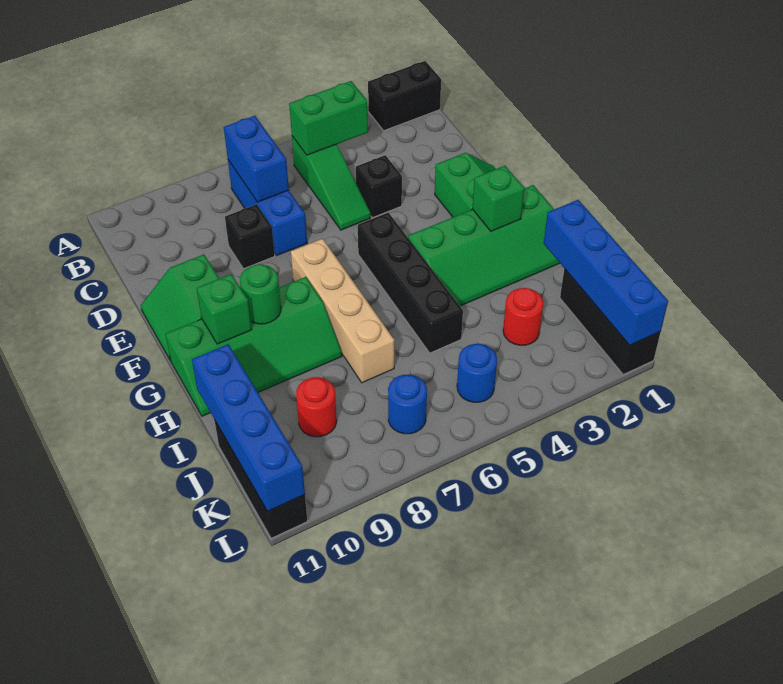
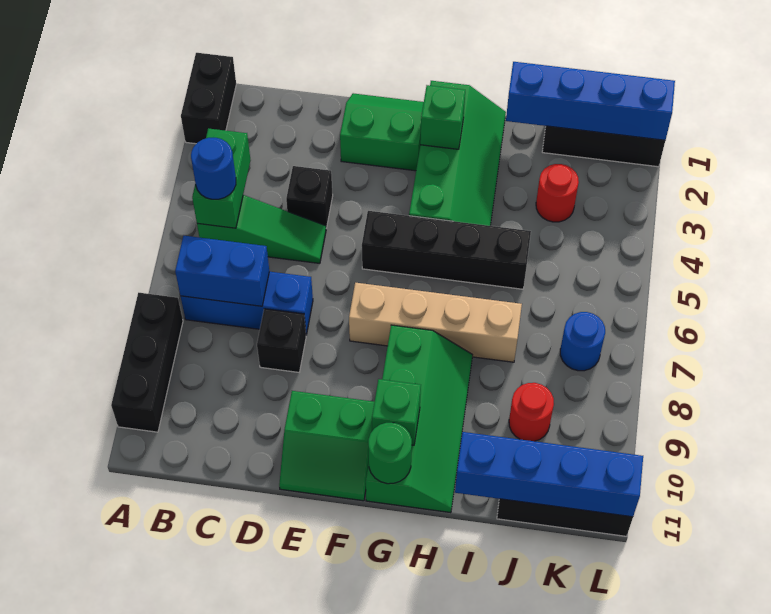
none -> black brick A8:A10 level 1
green round brick G9 level 2 -> green round brick G11 level 2
blue round brick K5 level 1 -> blue round brick B5 level 3

